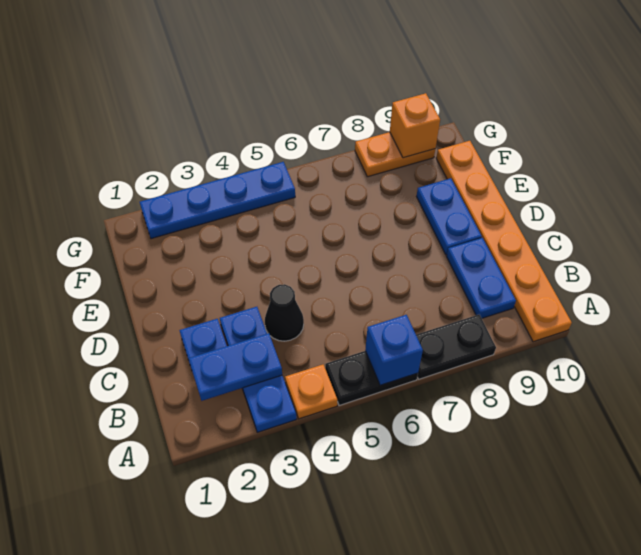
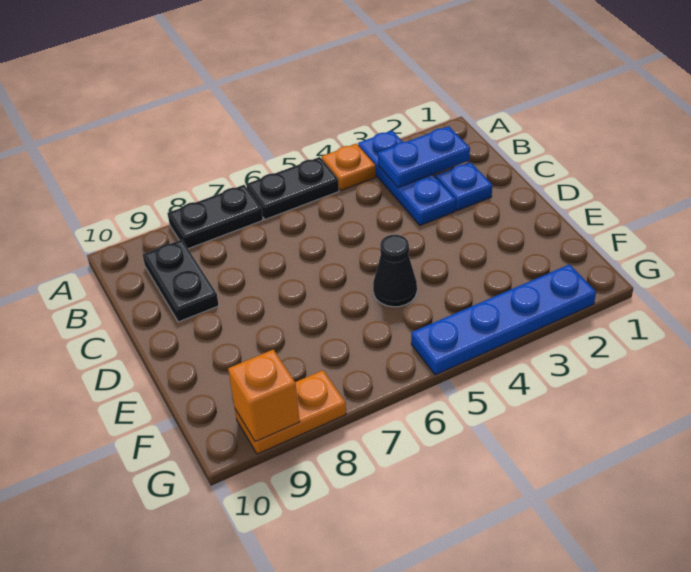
blue brick A6 level 2 -> none
orange plate A10:F10 level 1 -> none
blue plate B9:C9 level 1 -> black plate B9:C9 level 1
black cone C4 level 1 -> black cone E5 level 1
blue plate D9:E9 level 1 -> none

